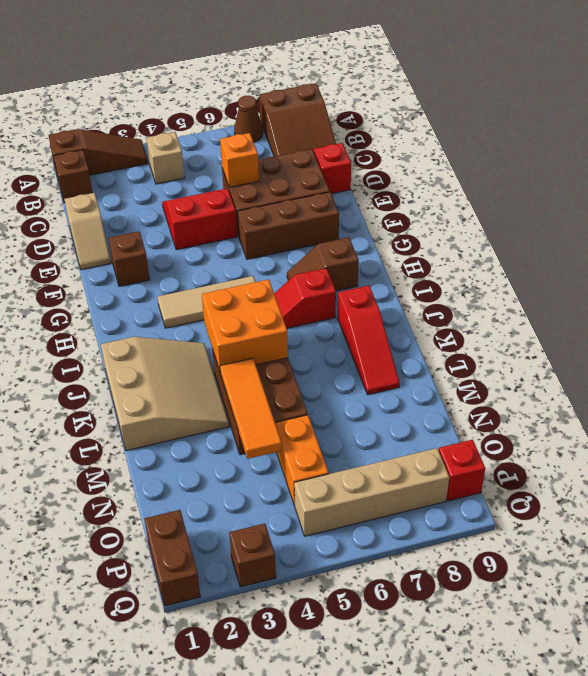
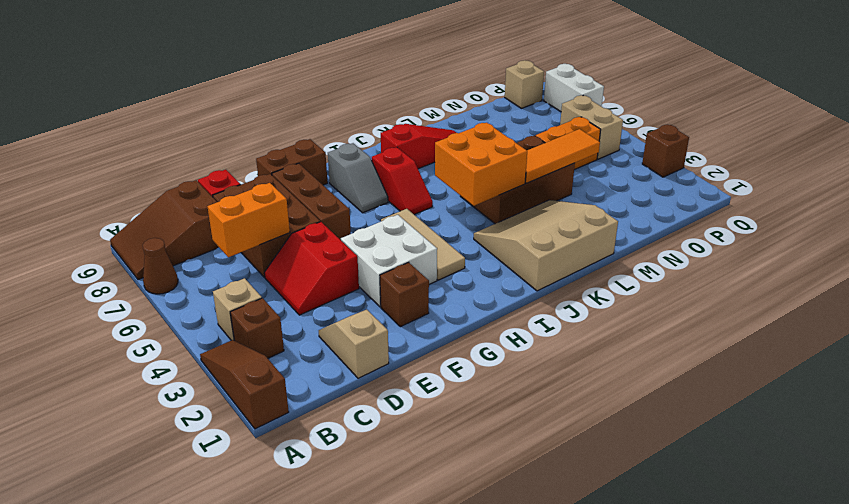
brown slope A8:C9 level 1 top A -> brown slope A8:C9 level 1 top C
brown brick B1 level 1 -> brown brick B3 level 1
tan slope D1:E1 level 1 top D -> tan slope D1:D2 level 1 top 1
orange brick D6 level 2 -> orange brick C6:D6 level 2
none -> white brick F3:G4 level 1
brown slope H7:H8 level 1 top 8 -> grey slope H7:H8 level 1 top 8
brown brick P1:Q1 level 1 -> brown brick F9:G9 level 1
tan brick P5:P8 level 1 -> tan brick P5:P6 level 1
red brick P9 level 1 -> tan brick P9 level 1
none -> white brick Q7:Q8 level 1

